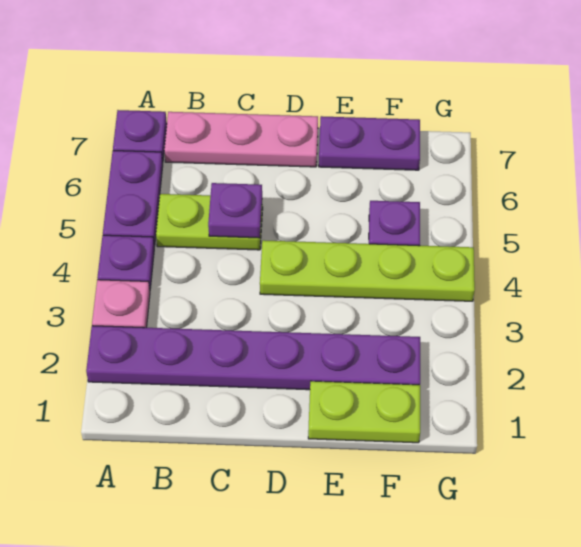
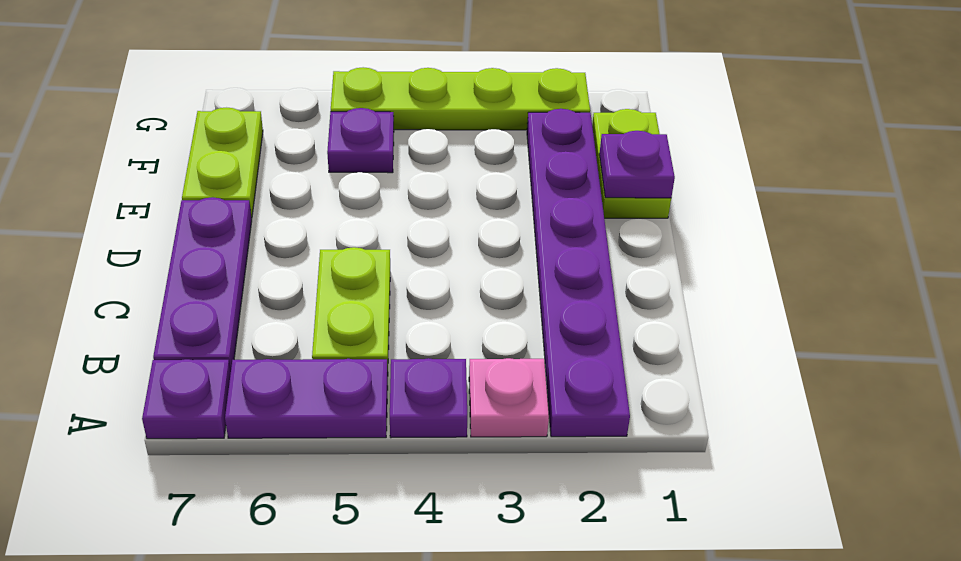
pink plate B7:D7 level 1 -> purple plate B7:D7 level 1
purple plate C5 level 2 -> purple plate E1 level 2
lime plate D4:G4 level 1 -> lime plate G2:G5 level 1
purple plate E7:F7 level 1 -> lime plate E7:F7 level 1

